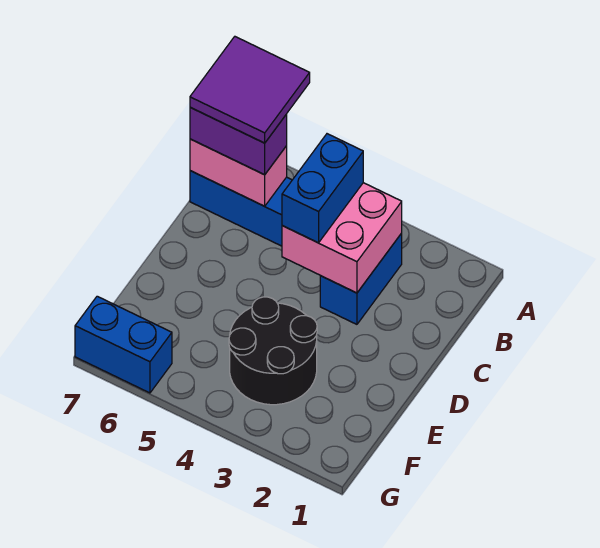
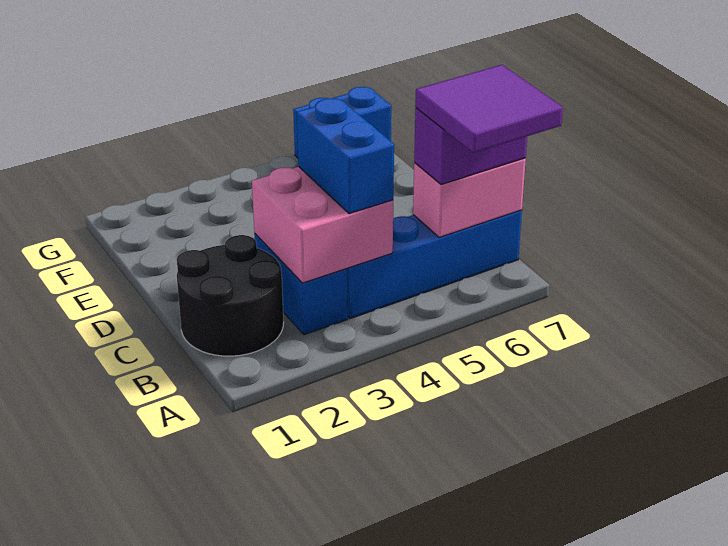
black round brick E3:F4 level 1 -> black round brick B1:C2 level 1

